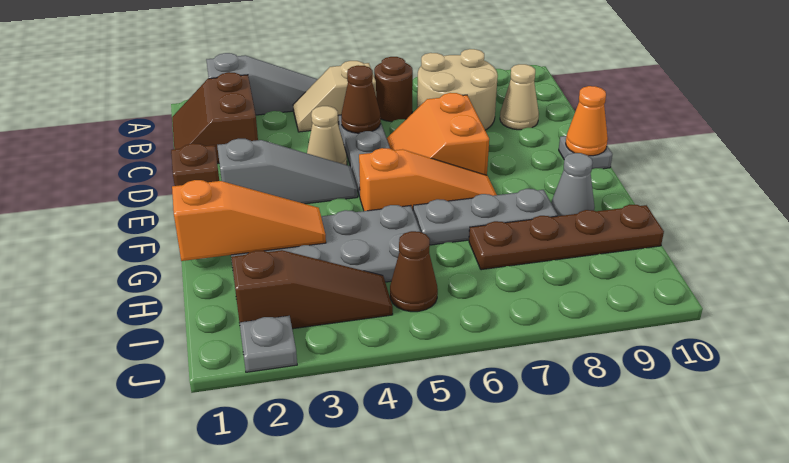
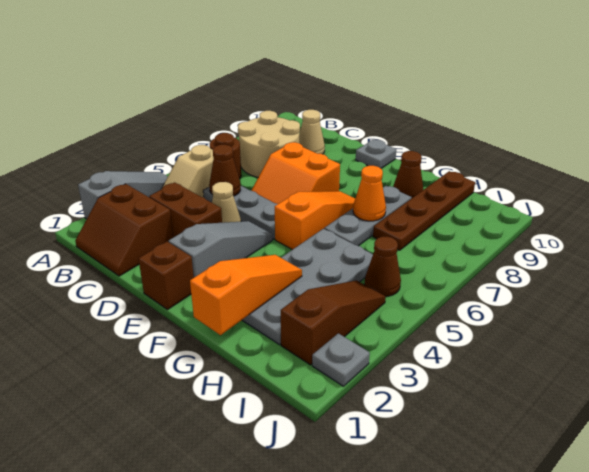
none -> brown brick C3:D3 level 1
orange cone E10 level 2 -> orange cone G7 level 2
grey cone G9 level 1 -> brown cone G9 level 1

